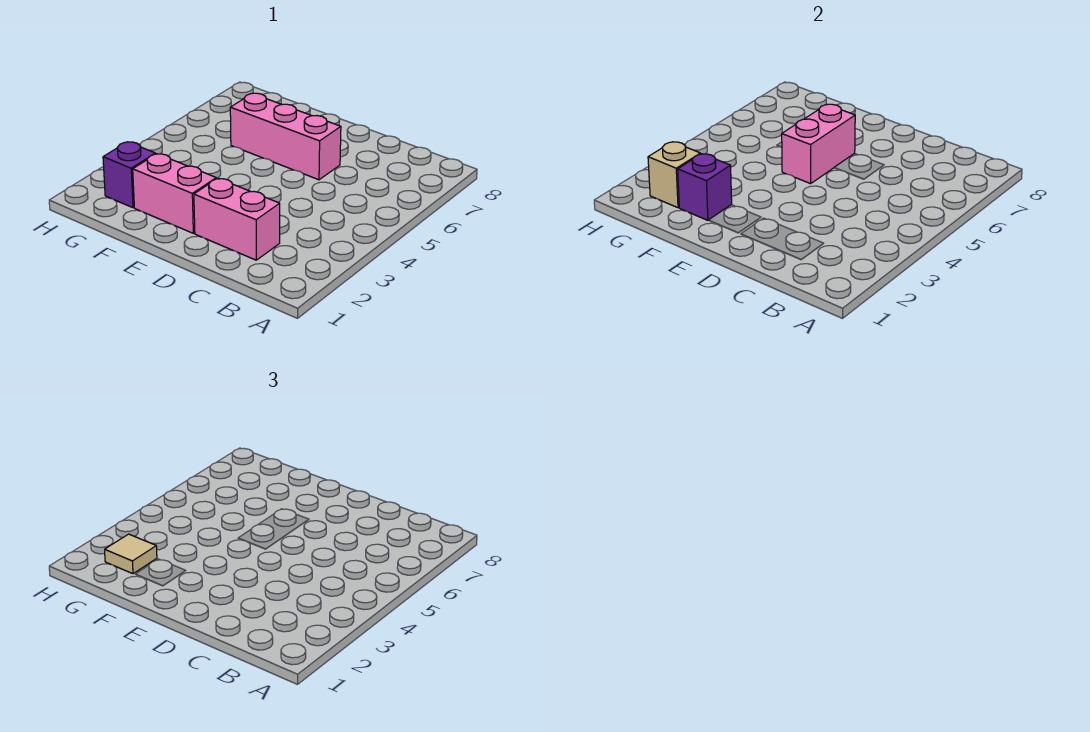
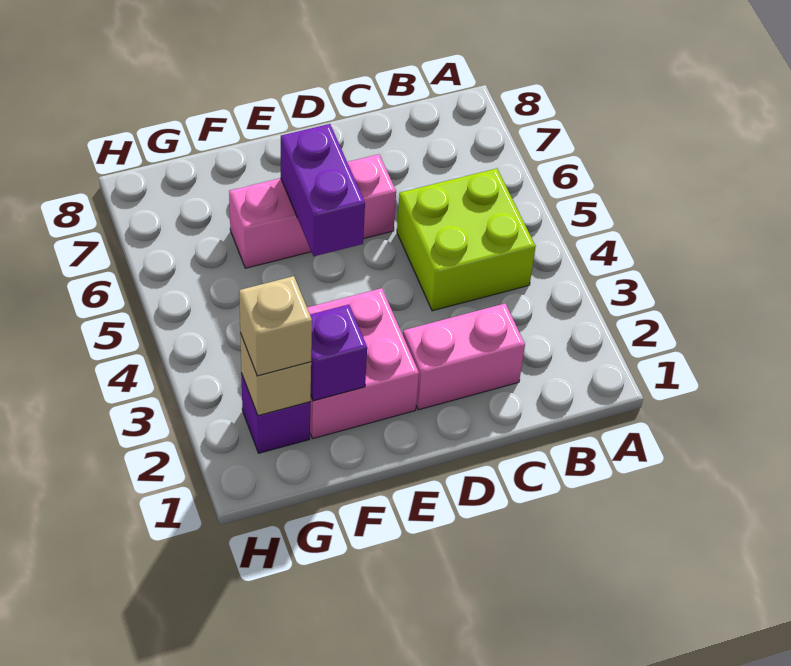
none -> lime brick B4:C5 level 1
pink brick E2:F2 level 1 -> pink brick E2:F3 level 1
pink brick E5:E6 level 2 -> purple brick E5:E6 level 2
tan tile G2 level 3 -> tan brick G2 level 3

